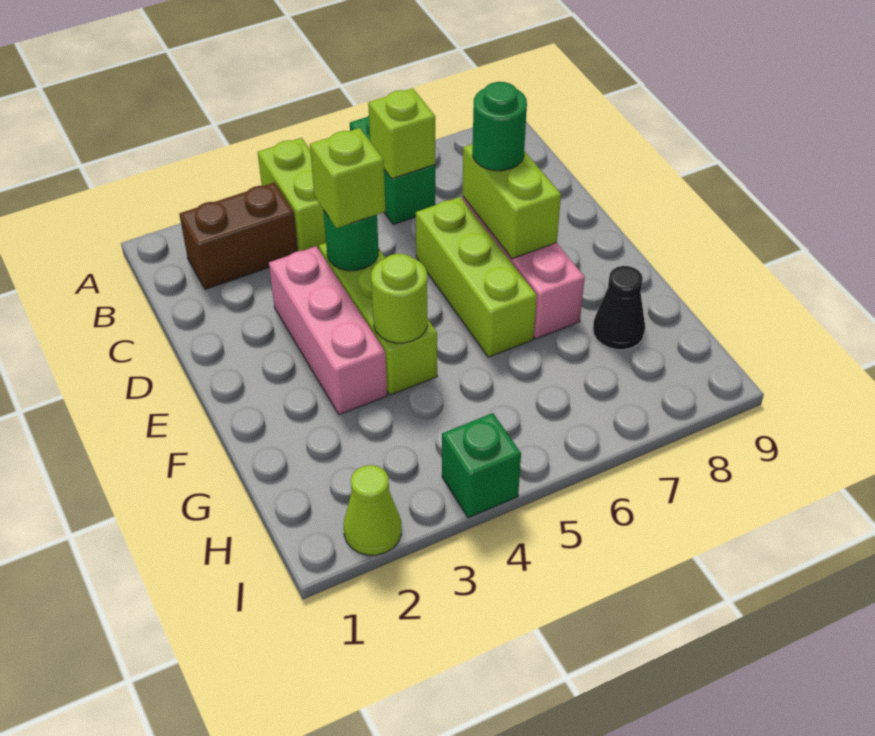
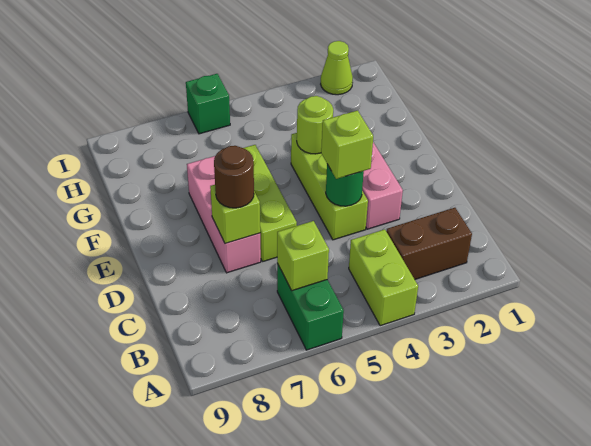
lime brick D7:E7 level 2 -> lime brick D7 level 2
green round brick D7 level 3 -> brown round brick D7 level 3
black cone G8 level 1 -> none
green brick I4 level 1 -> green brick I6 level 1

